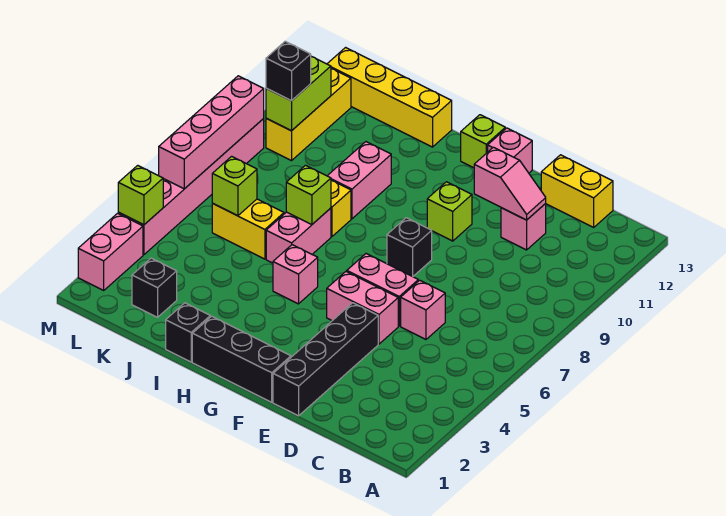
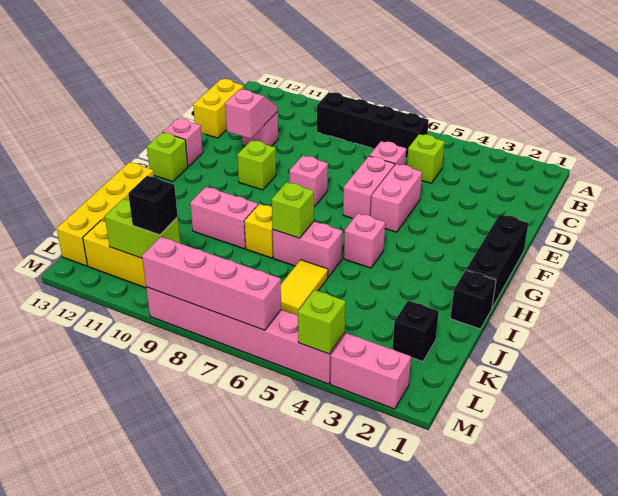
black brick E1:E4 level 1 -> black brick B6:B9 level 1
black brick F8 level 1 -> pink brick F8 level 1
yellow brick J6:K6 level 1 -> yellow tile J6:K6 level 1
lime brick K6 level 2 -> lime brick C5 level 1

